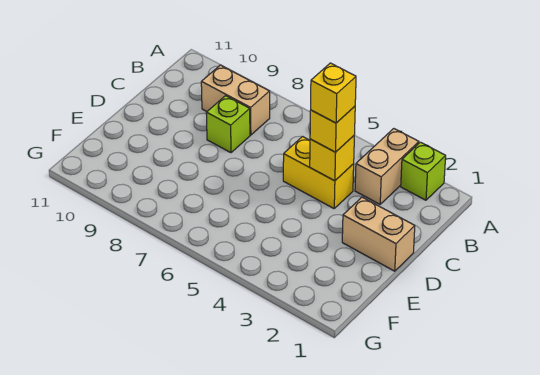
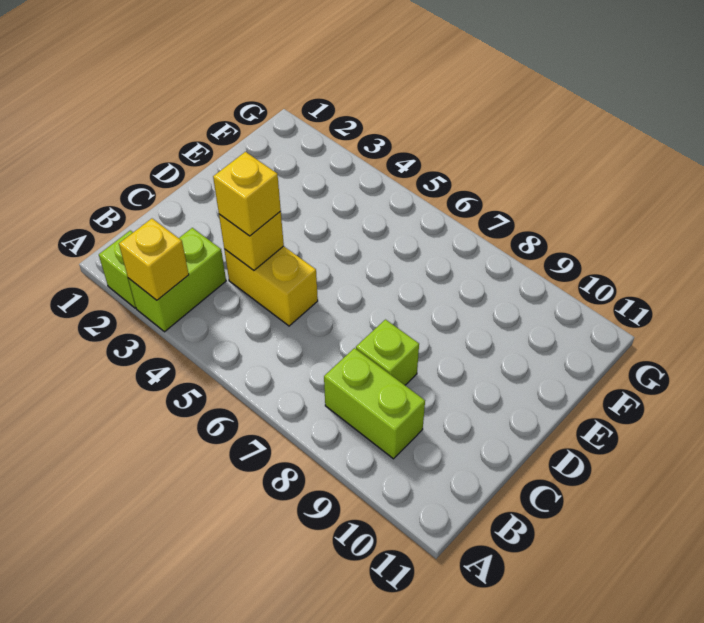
tan brick A3:B3 level 1 -> lime brick A3:B3 level 1
tan brick B8:B9 level 1 -> lime brick B8:B9 level 1
yellow brick C4 level 4 -> yellow brick A3 level 2
tan brick D1:D2 level 1 -> none

